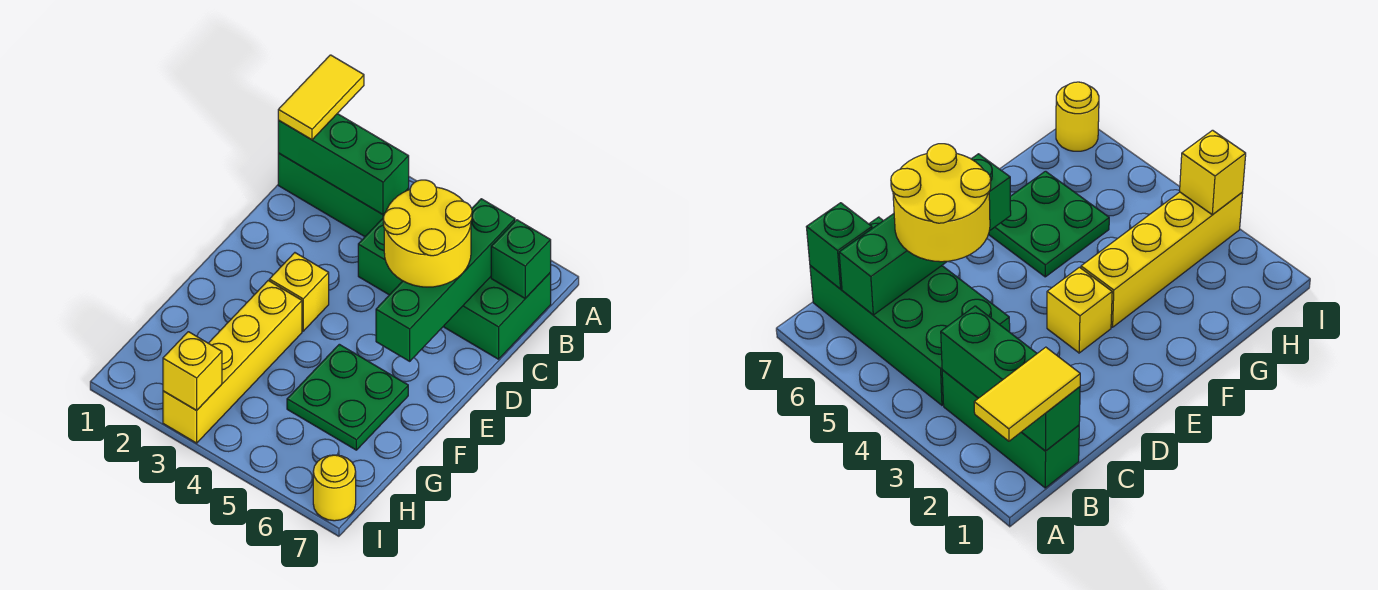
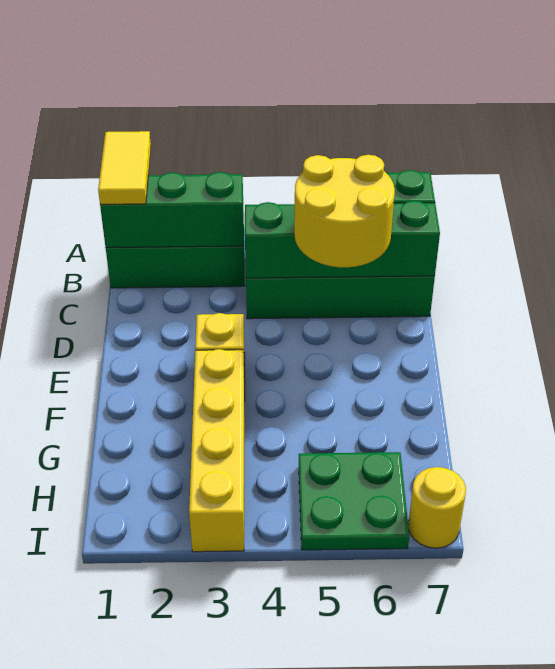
green brick B6:E6 level 2 -> green brick C4:C7 level 2
green plate F5:G6 level 1 -> green plate H5:I6 level 1
yellow brick I3 level 2 -> none

